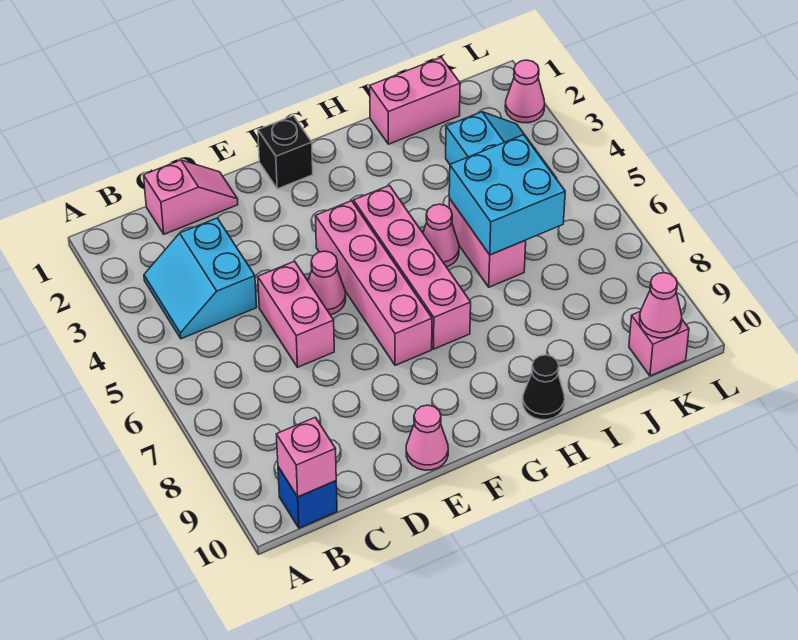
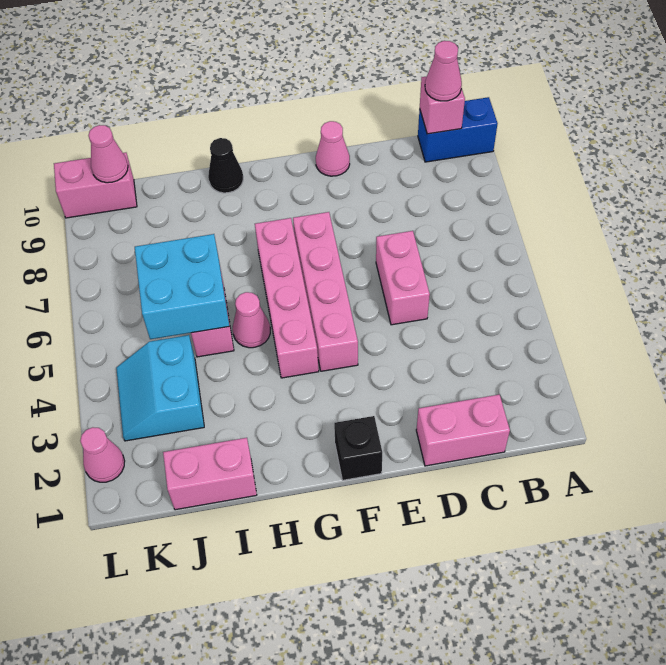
cyan slope B3:C4 level 1 top C -> none
blue brick B10 level 1 -> blue brick A10:B10 level 1
pink slope C1:D1 level 1 top C -> pink brick C1:D1 level 1
pink cone E5 level 1 -> pink cone B10 level 3
pink brick K10 level 1 -> pink brick K10:L10 level 1

